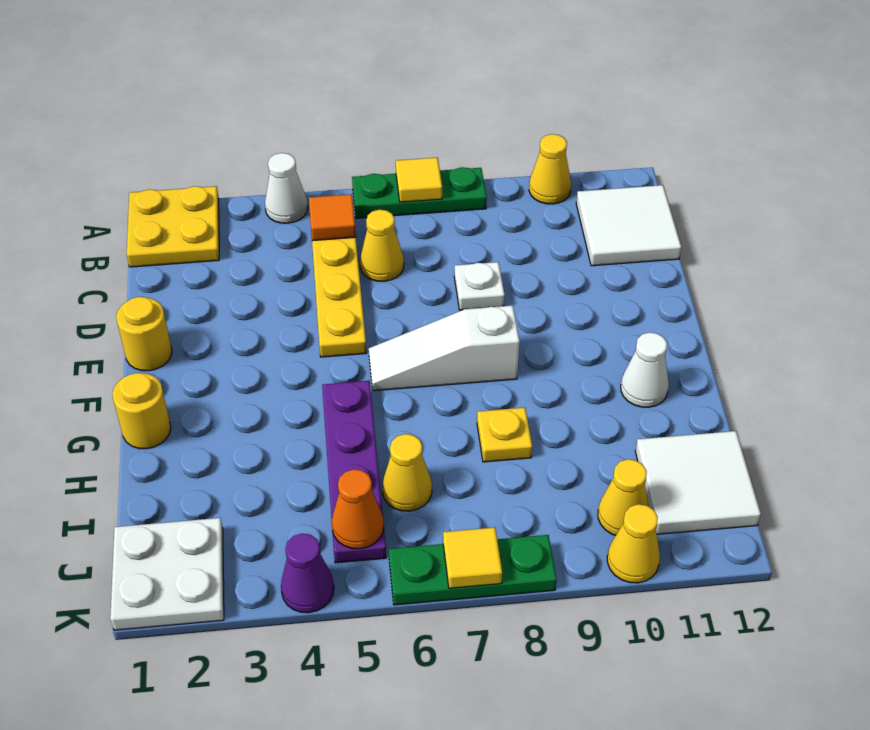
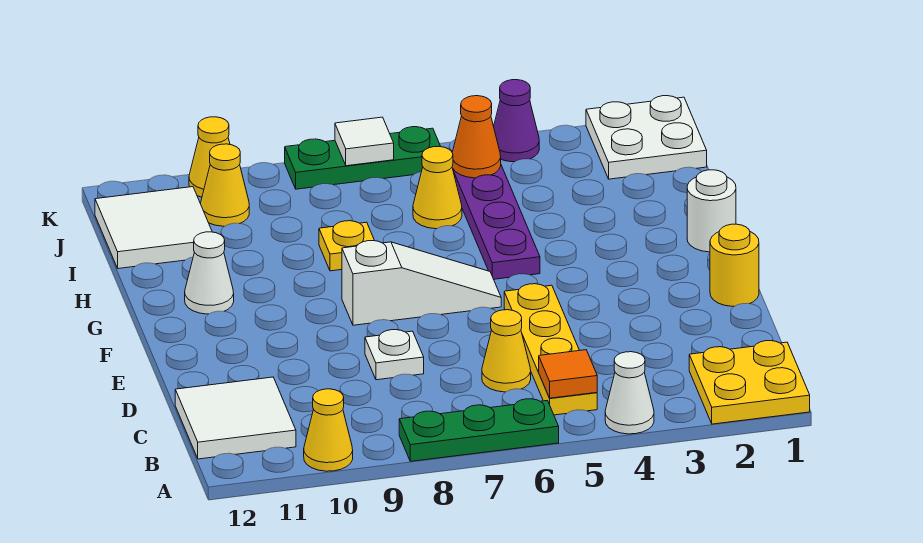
yellow tile A7 level 2 -> none
yellow round brick G1 level 1 -> white round brick G1 level 1
yellow tile K7 level 2 -> white tile K7 level 2

